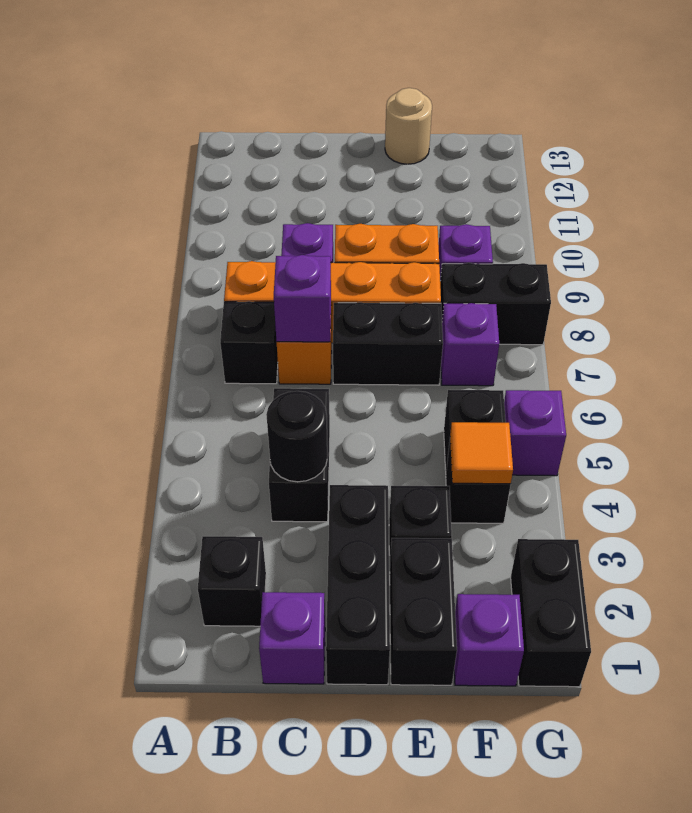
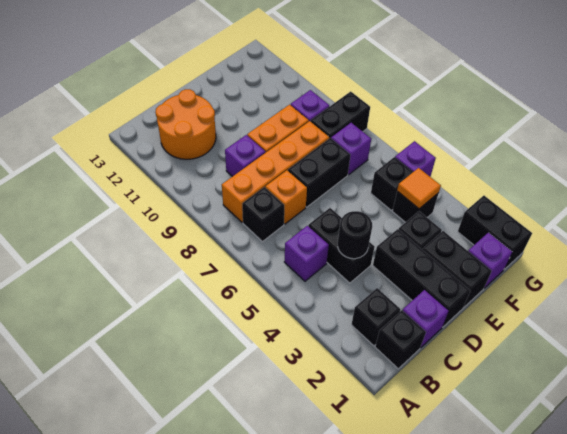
none -> black brick B1 level 1
none -> orange round brick B11:C12 level 1
purple brick C7 level 2 -> purple brick B5 level 1
tan round brick E13 level 1 -> none

